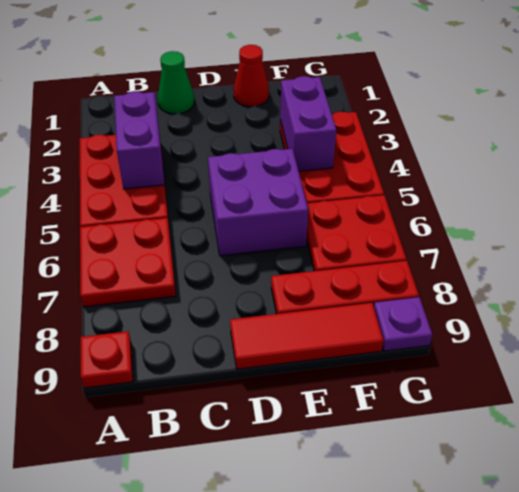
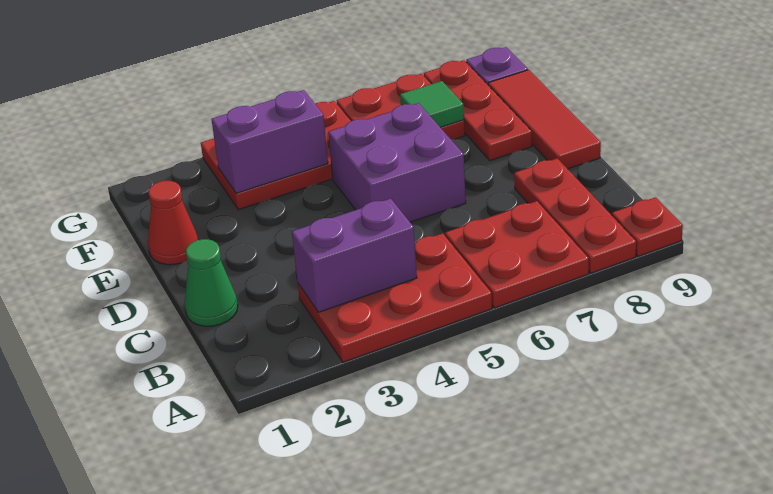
none -> red plate A8:C8 level 1
none -> green tile F7 level 2

